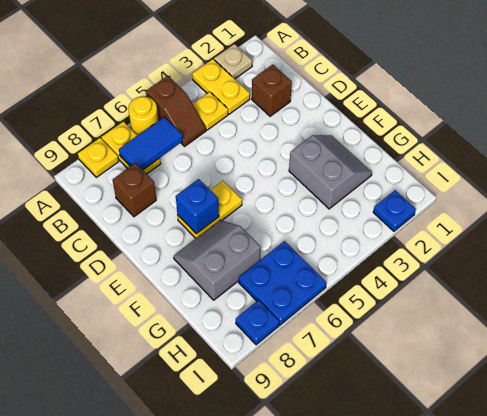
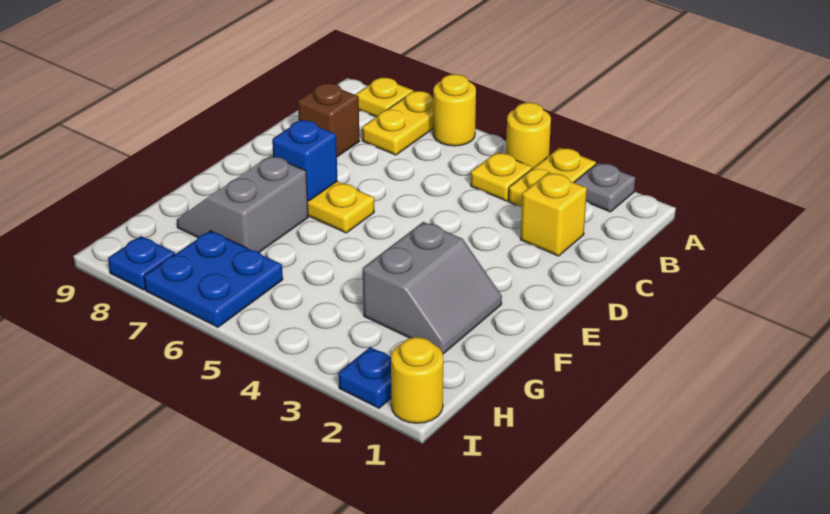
tan plate A2 level 1 -> grey plate A2 level 1
none -> yellow round brick A4 level 1
brown slope A5:B5 level 1 top A -> none
blue tile B6:B7 level 2 -> none
brown brick C2 level 1 -> yellow brick C2 level 1
grey slope F7:G8 level 1 top G -> grey slope F7:G8 level 1 top 7
none -> yellow round brick I1 level 1

